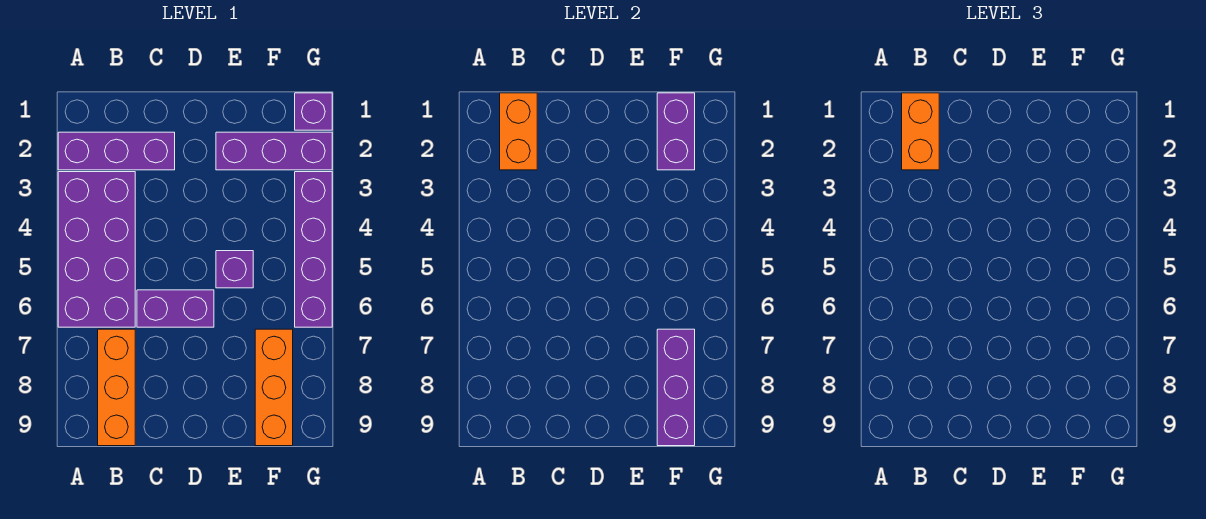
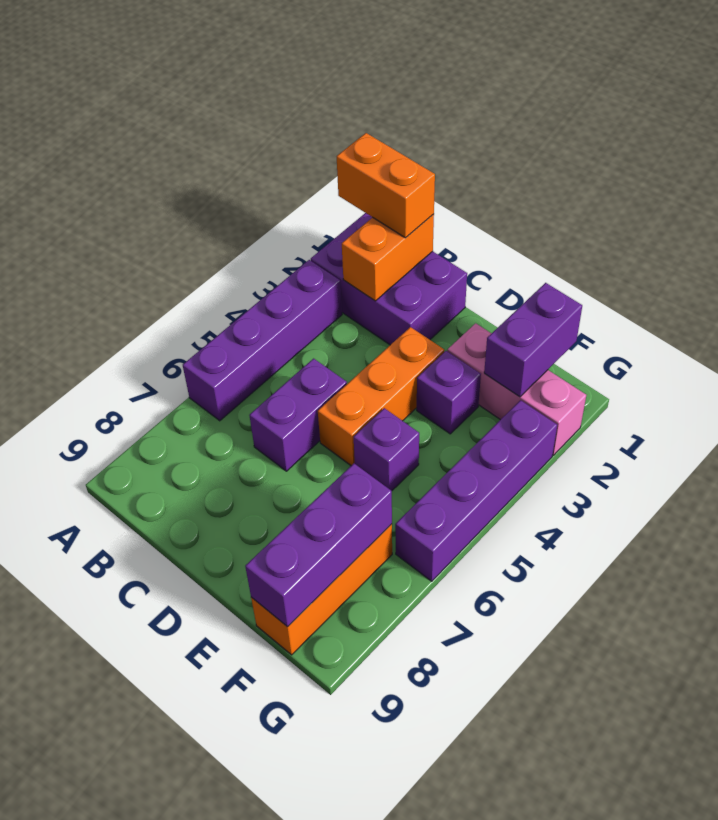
purple brick A2:C2 level 1 -> purple brick A1:C2 level 1
purple brick A3:B6 level 1 -> purple brick A3:A6 level 1
orange brick B1:B2 level 3 -> orange brick A1:B1 level 3
orange brick B7:B9 level 1 -> orange brick D3:D5 level 1
purple brick C6:D6 level 1 -> purple brick C5:C6 level 1
purple brick E2:G2 level 1 -> pink brick E2:G2 level 1
purple brick G1 level 1 -> purple brick E3 level 1

